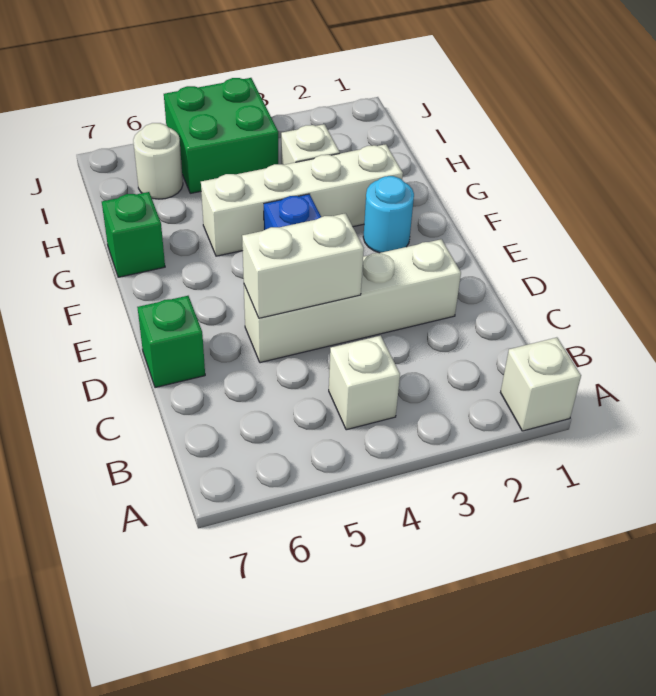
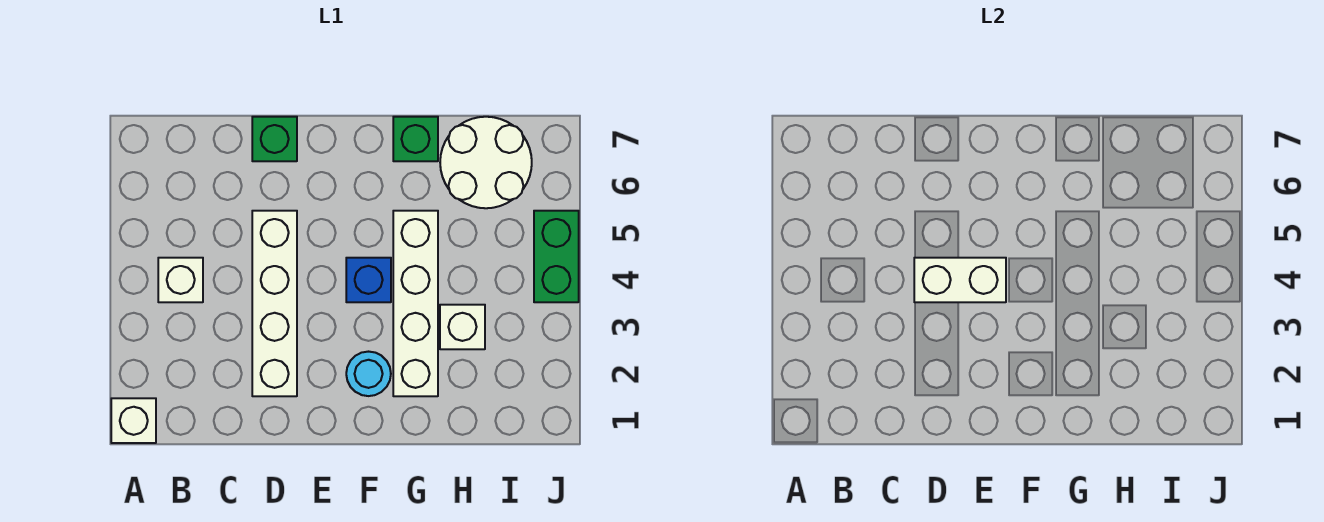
white brick D4:D5 level 2 -> white brick D4:E4 level 2
green brick I4:J5 level 1 -> green brick J4:J5 level 1
white round brick I6 level 1 -> white round brick H6:I7 level 1

